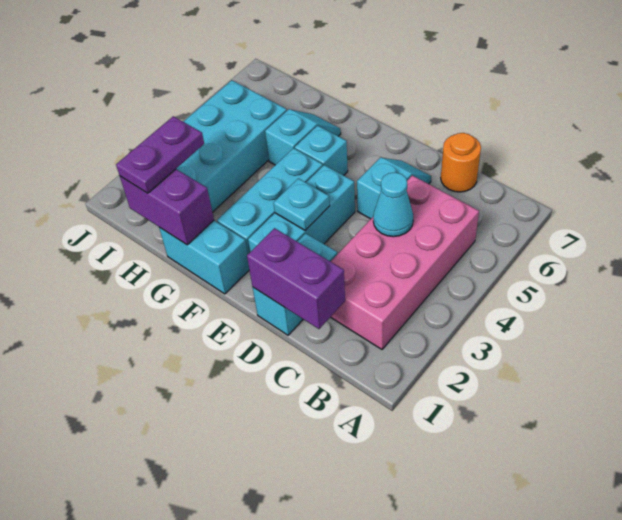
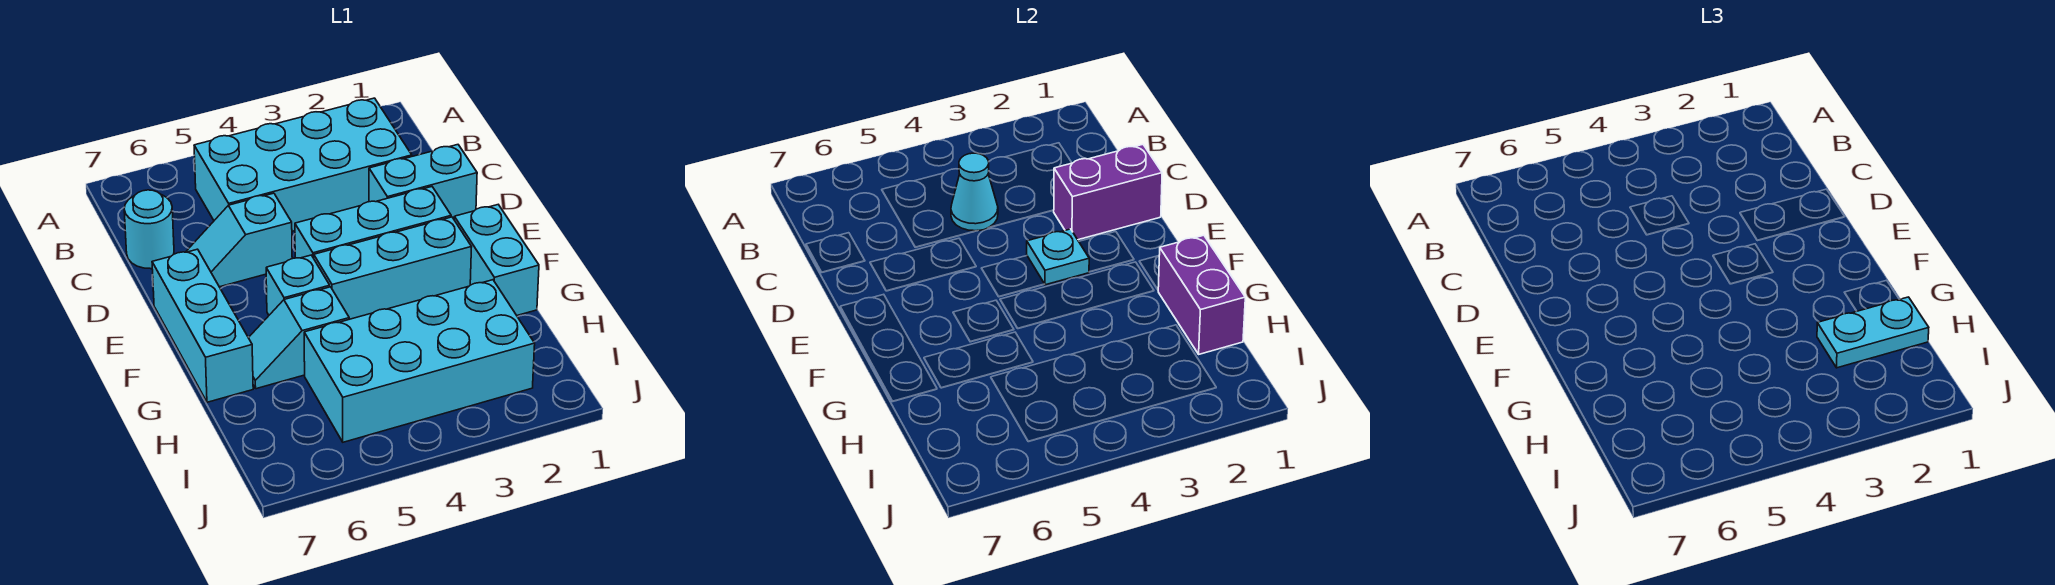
pink brick B2:C5 level 1 -> cyan brick B2:C5 level 1
purple brick C1:D1 level 2 -> purple brick D1:D2 level 2
orange round brick C7 level 1 -> cyan round brick C7 level 1
none -> cyan brick E7:G7 level 1
purple plate H1:H2 level 3 -> cyan plate H1:H2 level 3

